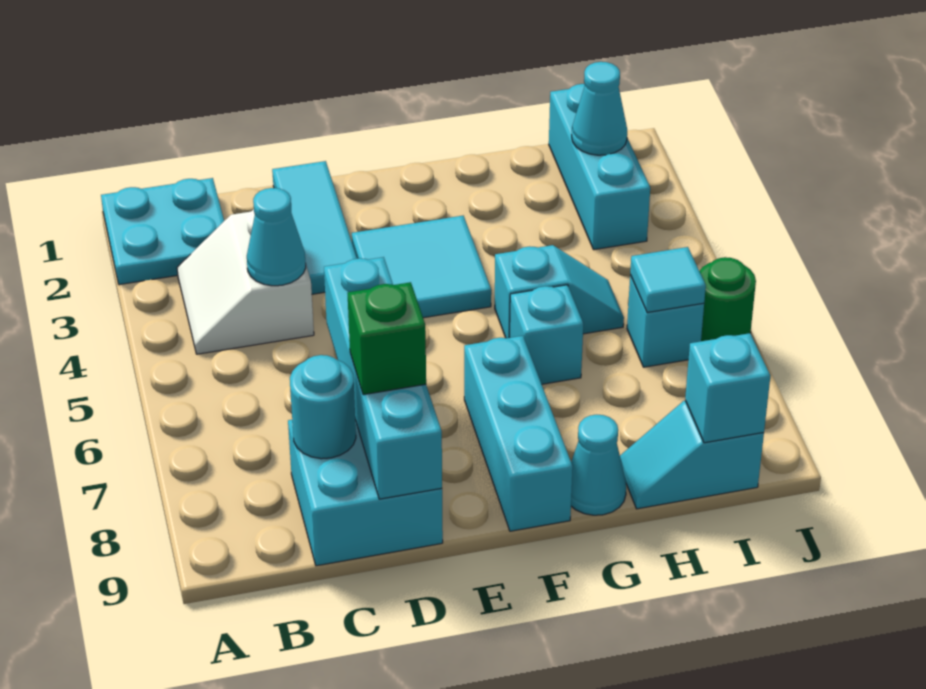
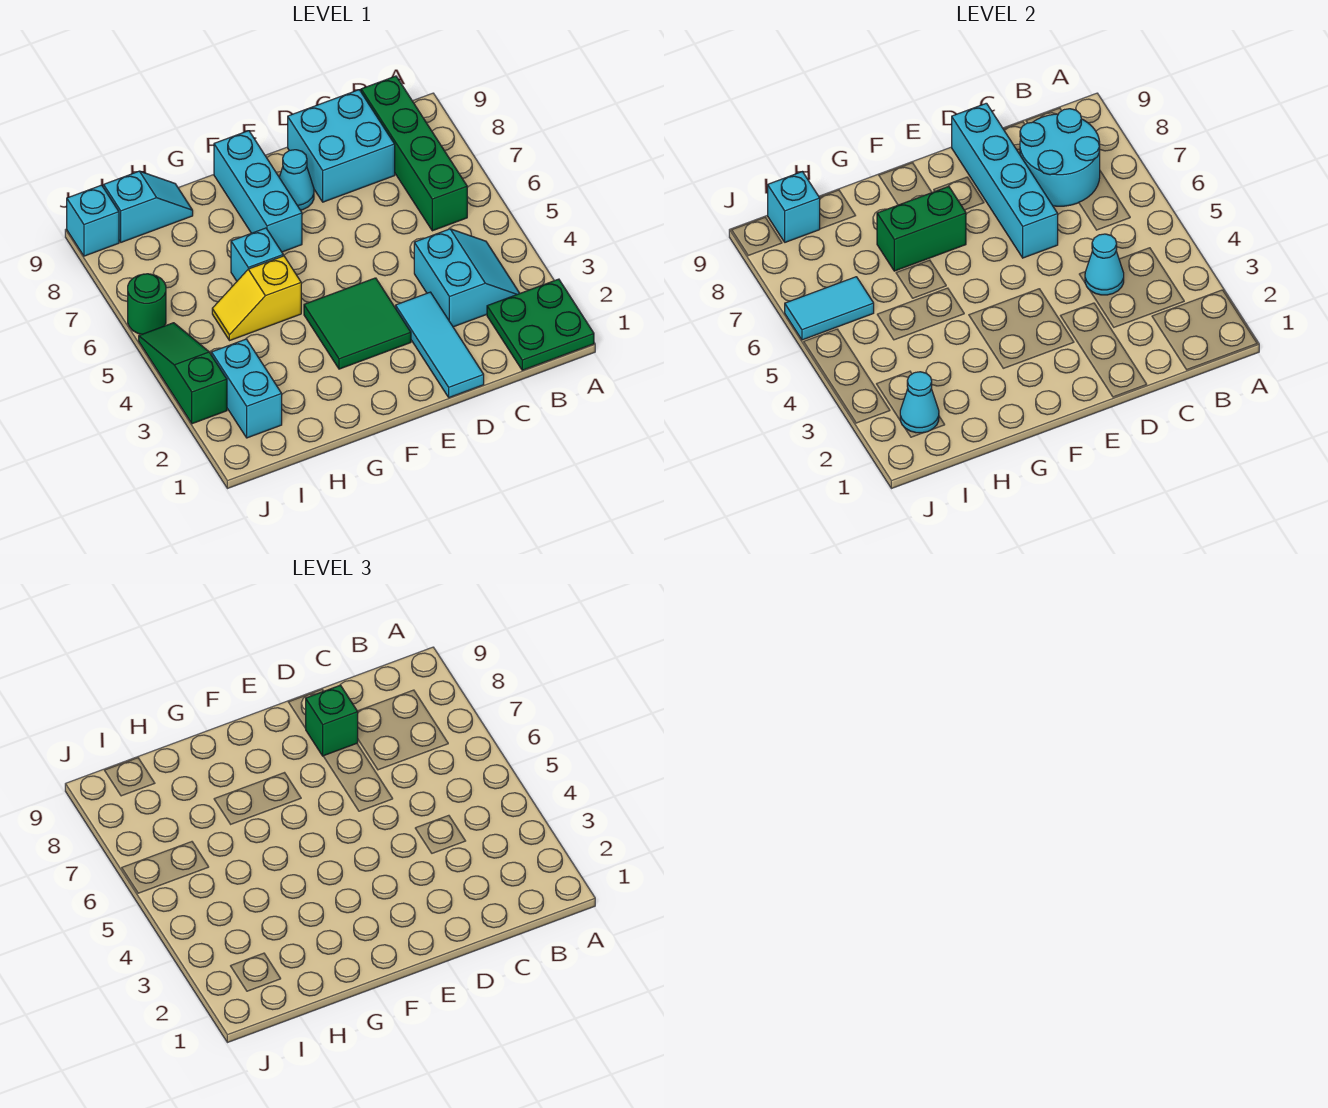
cyan plate A1:B2 level 1 -> green plate A1:B2 level 1
white slope B3:C4 level 1 top C -> cyan slope B3:C4 level 1 top C
none -> green brick B6:B9 level 1
cyan round brick C8 level 2 -> cyan round brick B7:C8 level 2
cyan tile E3:F4 level 1 -> green tile E3:F4 level 1
none -> green brick F7:G7 level 2
cyan slope G5:H5 level 1 top G -> yellow slope G5:H5 level 1 top G
cyan cone G9 level 1 -> cyan cone E8 level 1
cyan brick I1:I3 level 1 -> cyan brick I2:I3 level 1
cyan brick I6 level 1 -> cyan brick J9 level 1
cyan tile I6 level 2 -> cyan tile I6:J6 level 2
none -> green slope J3:J5 level 1 top 3

